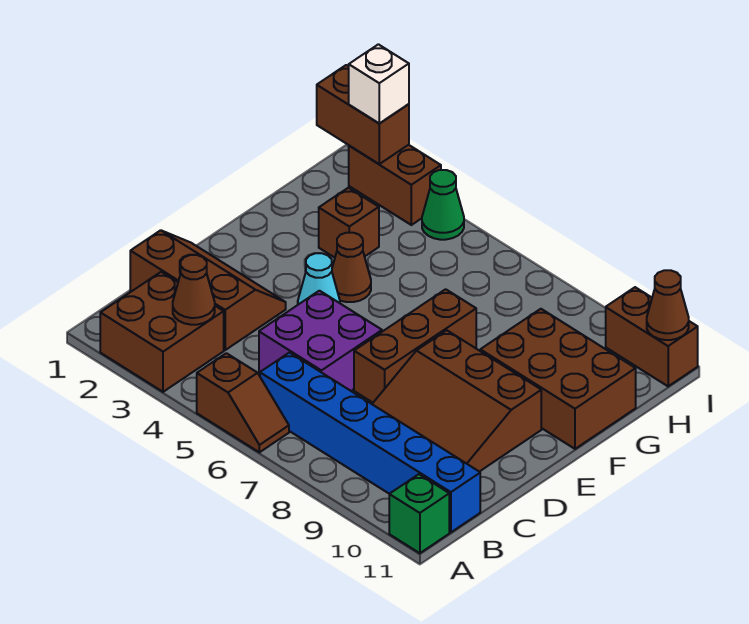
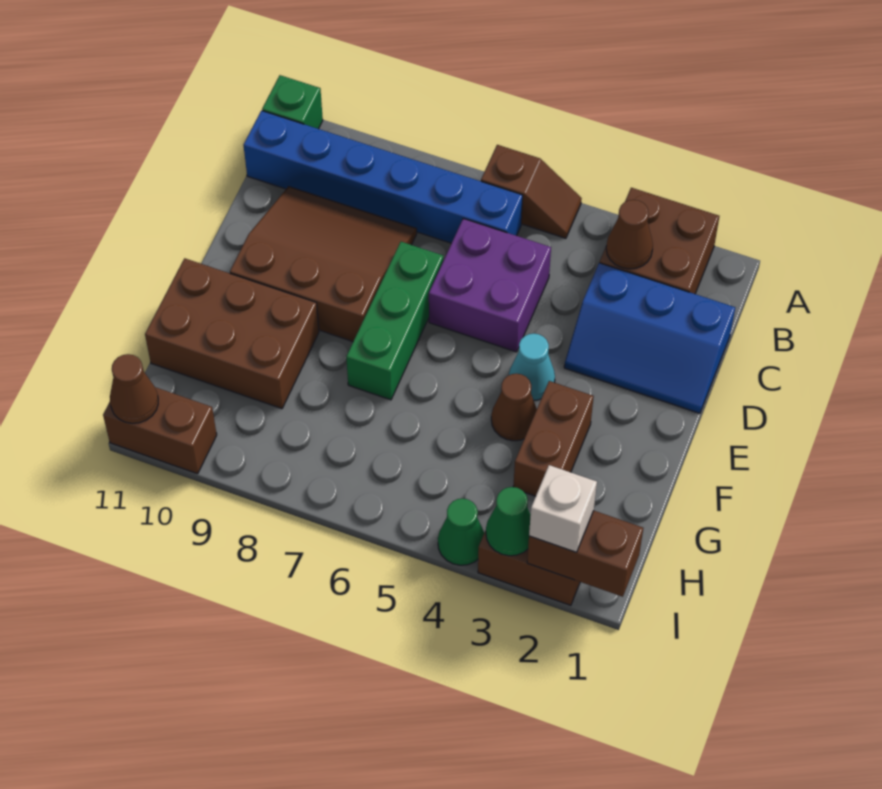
brown slope A5:A6 level 1 top 5 -> brown slope A5:A6 level 1 top 6
brown slope C1:D3 level 1 top C -> blue slope C1:D3 level 1 top C
brown brick D7:F7 level 1 -> green brick D7:F7 level 1
brown brick G3 level 1 -> brown brick F3:G3 level 1
none -> green cone I3 level 2

